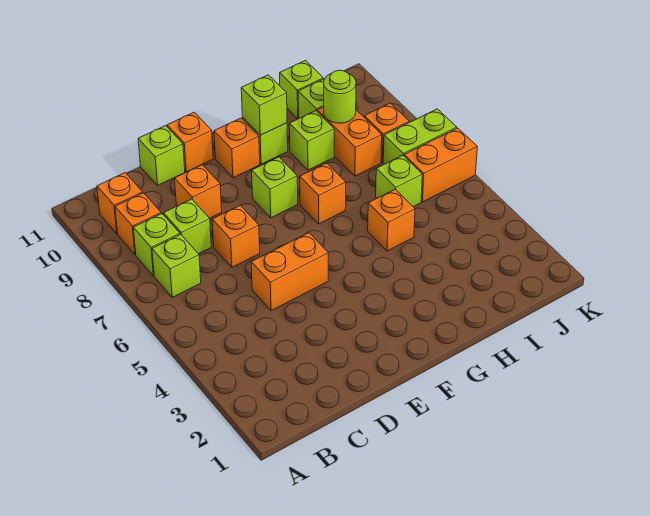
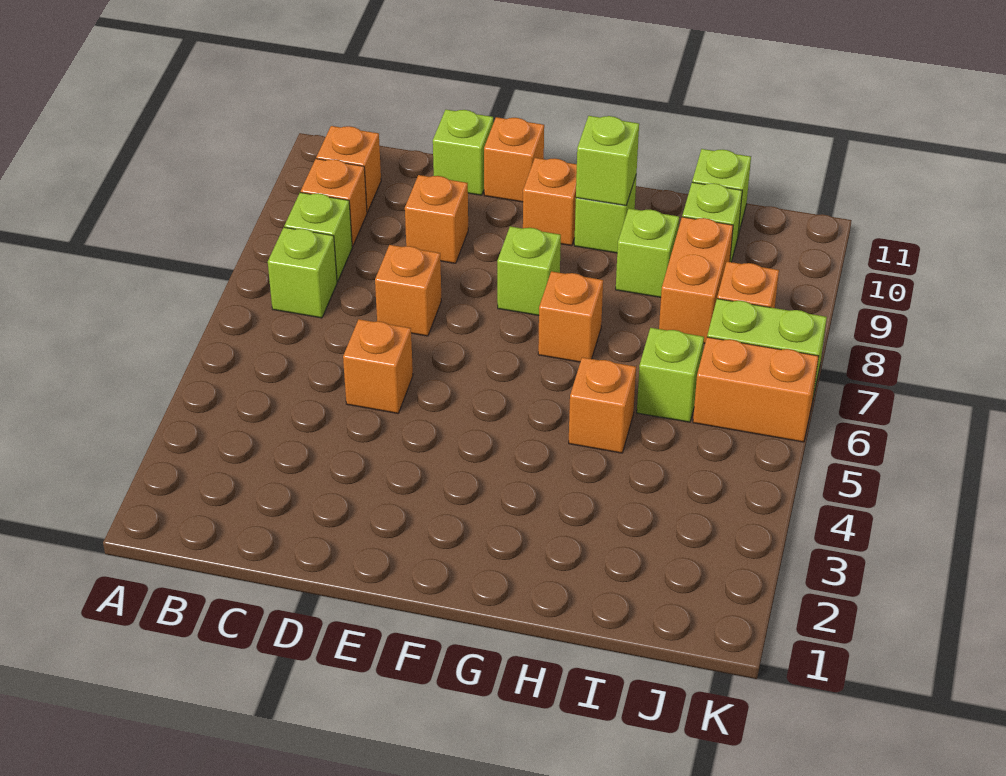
lime brick C8 level 1 -> none
orange brick D5:E5 level 1 -> orange brick D5 level 1
lime round brick I9 level 2 -> none

